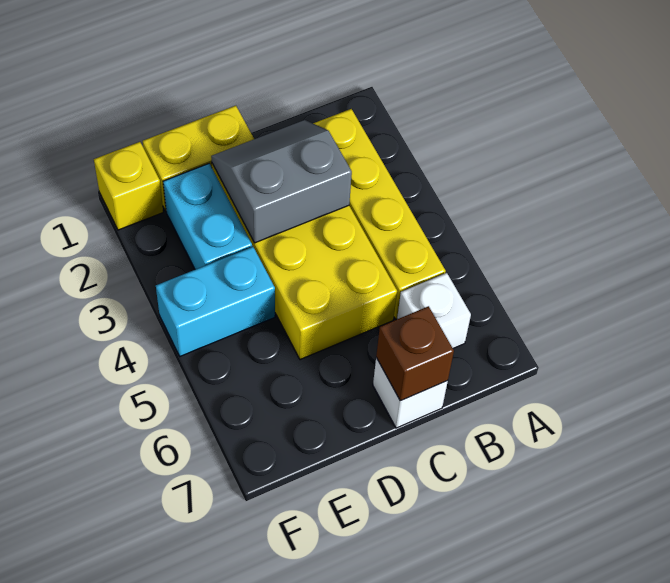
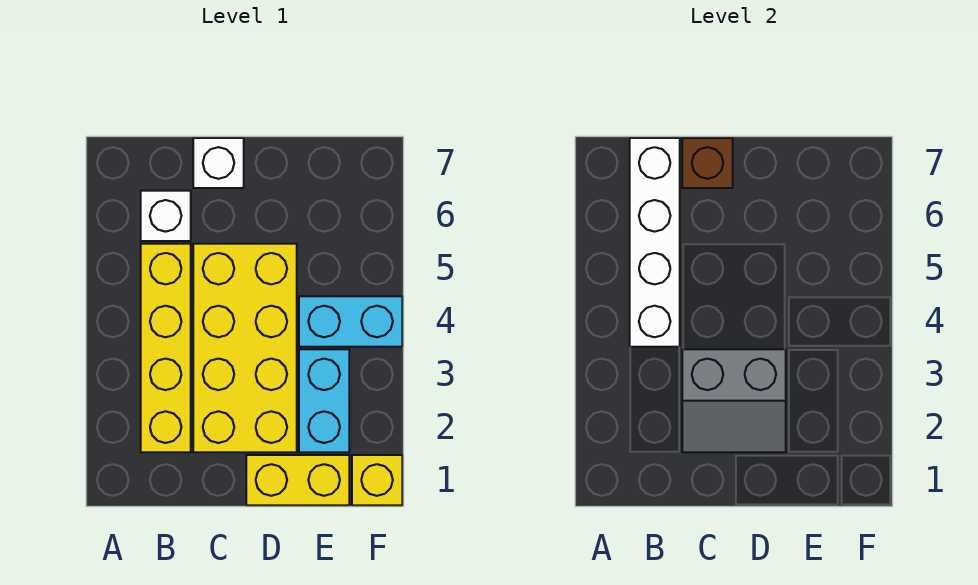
none -> white brick B4:B7 level 2

